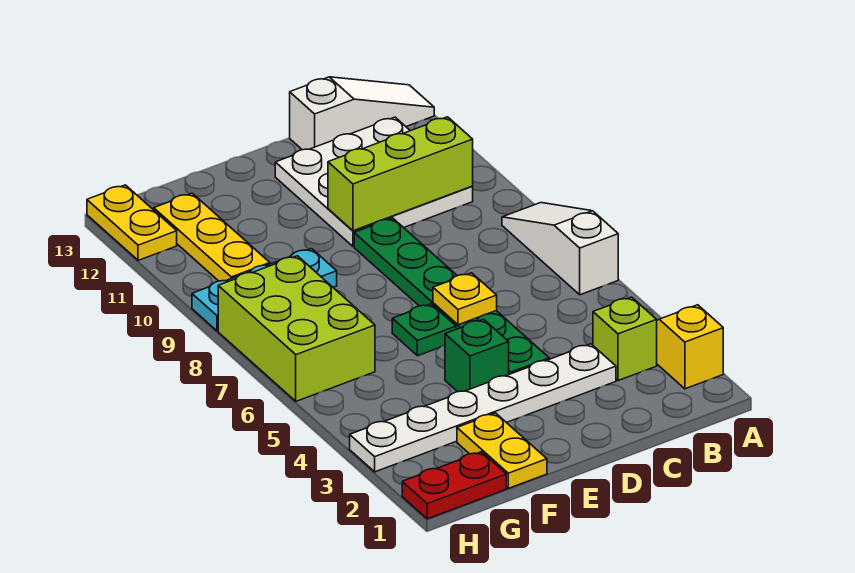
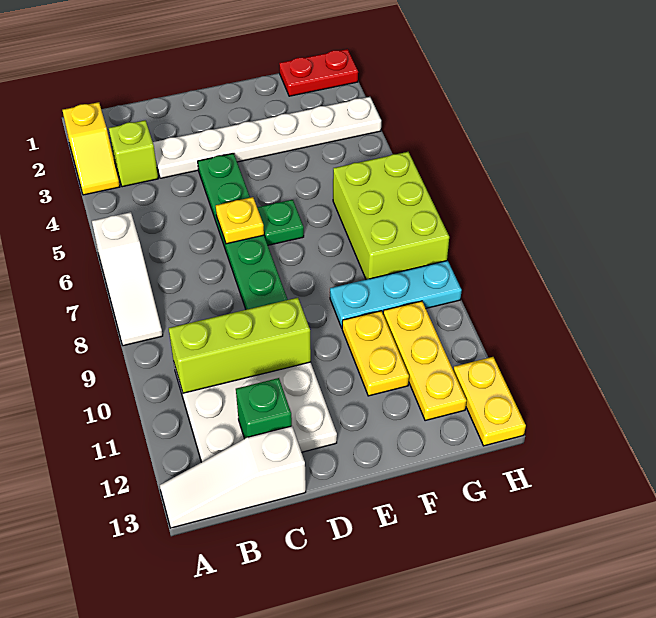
green brick E4 level 1 -> green brick C12 level 2
yellow plate F1:F2 level 1 -> yellow plate F10:F11 level 1

